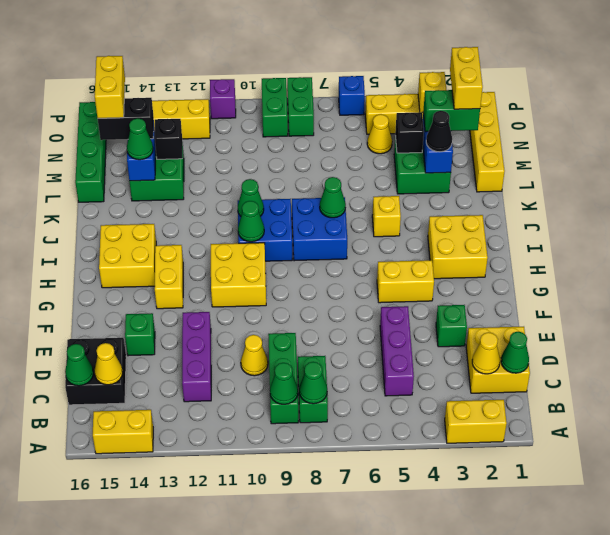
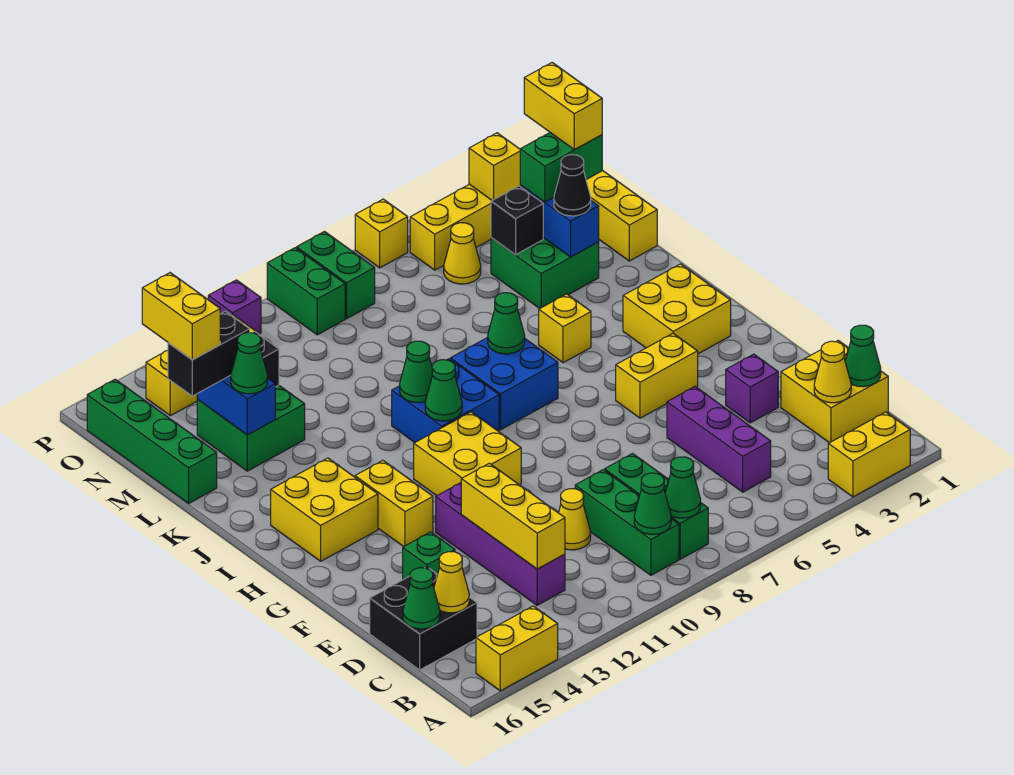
green brick B8:C8 level 1 -> green brick B8:D8 level 1
purple brick C12:E12 level 1 -> purple brick C12:F12 level 1
none -> yellow brick C12:E12 level 2
green brick E3 level 1 -> purple brick E3 level 1
blue brick P6 level 1 -> yellow brick P6 level 1

